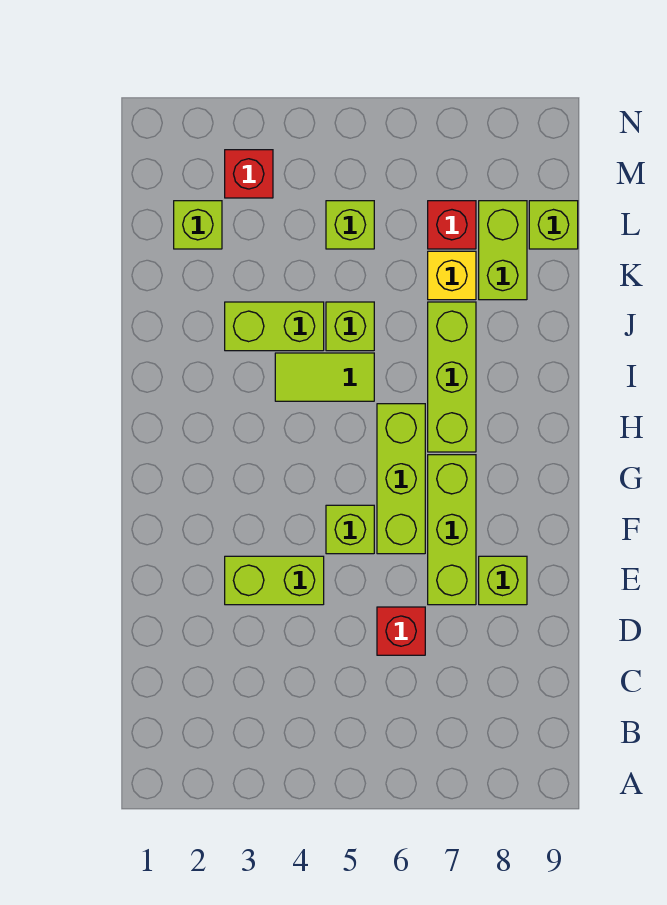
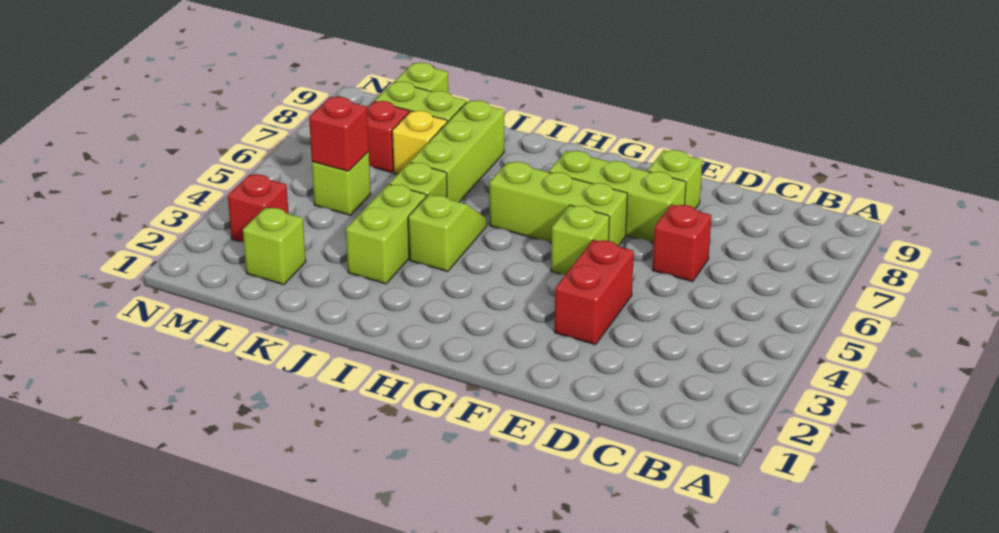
lime brick E3:E4 level 1 -> red brick E3:E4 level 1
lime brick H7:J7 level 1 -> lime brick J6:J8 level 1
lime tile I4:I5 level 1 -> lime slope I4:I5 level 1 top 4
none -> red brick L5 level 2

